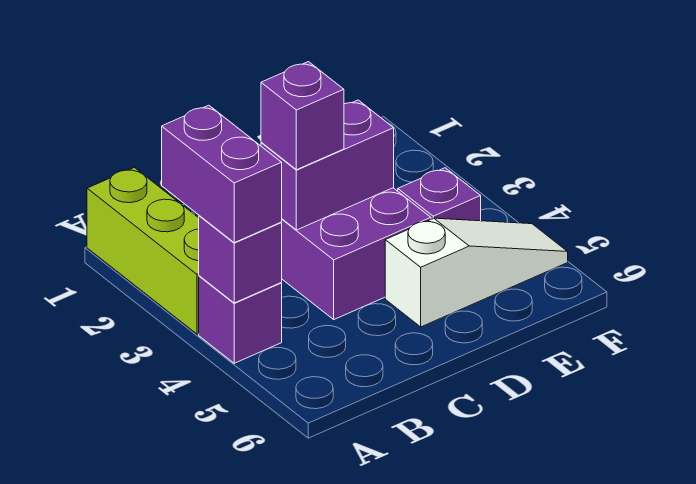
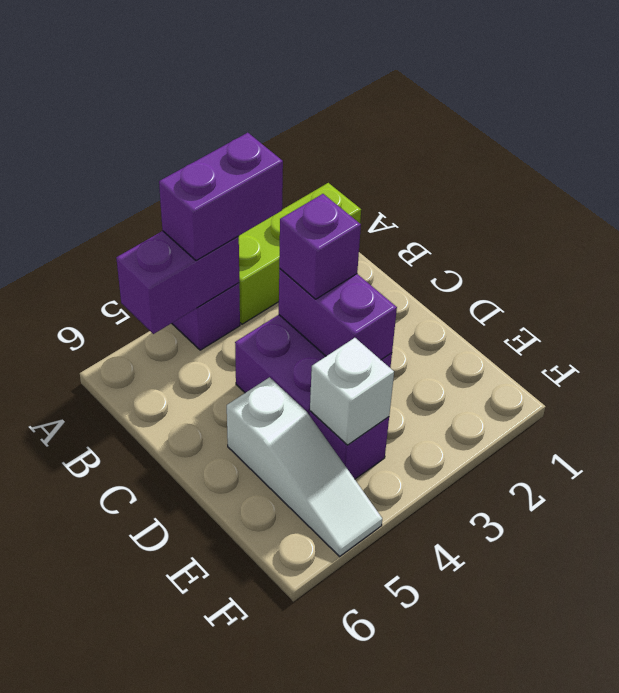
purple brick A4 level 2 -> purple brick A4:A5 level 2
none -> white brick E4 level 2

